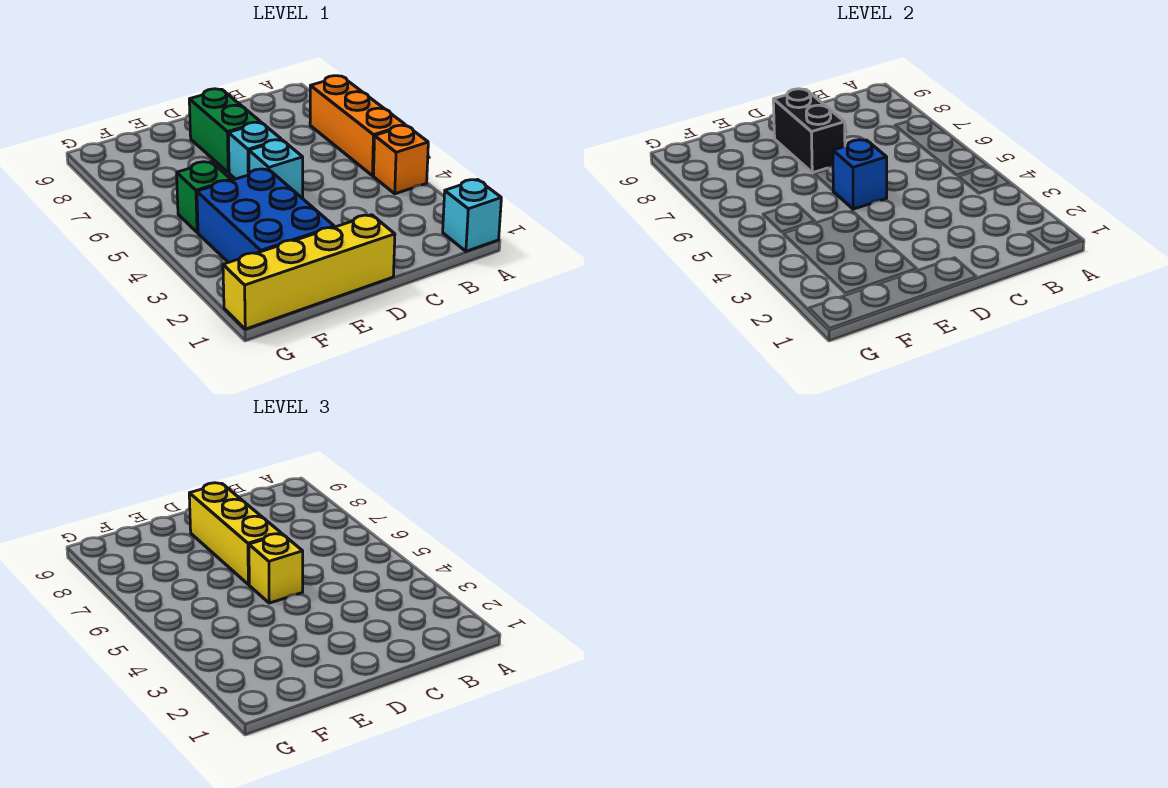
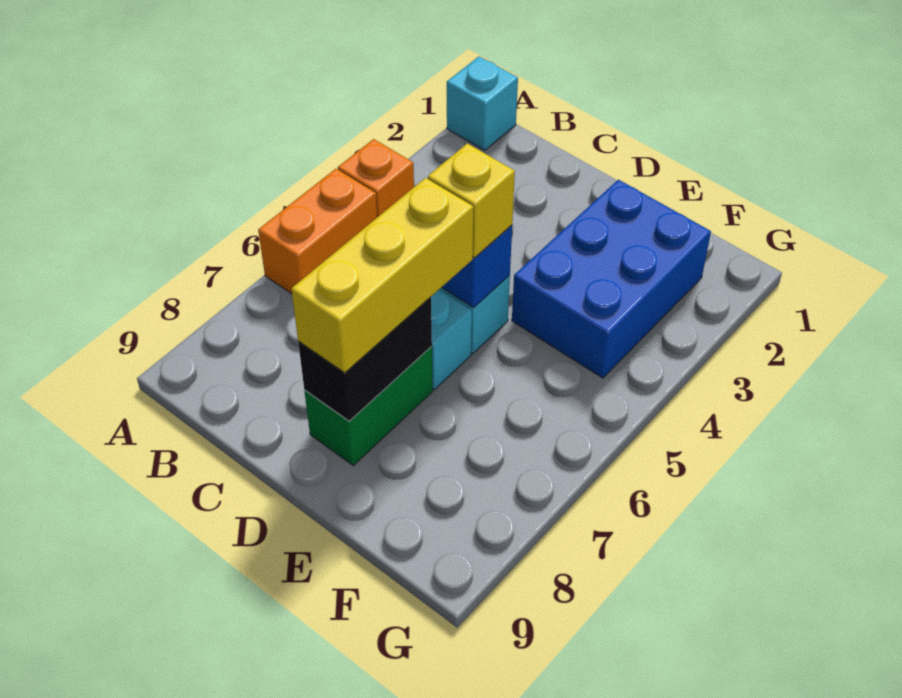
orange brick A5:A7 level 1 -> orange brick A5:A6 level 1
yellow brick D1:G1 level 1 -> none
green brick F5 level 1 -> none

